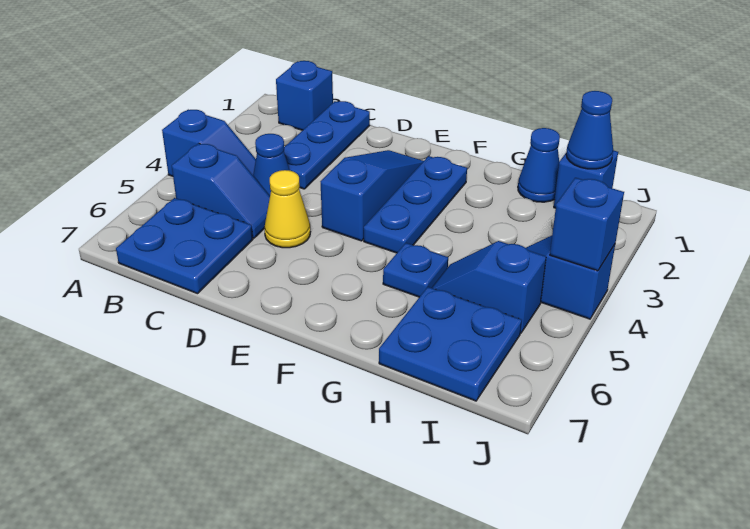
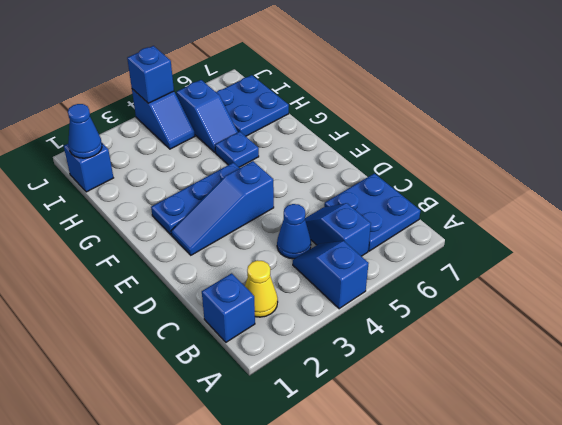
blue plate C1:C3 level 1 -> none
yellow cone D5 level 1 -> yellow cone B2 level 1
blue cone H1 level 1 -> none

